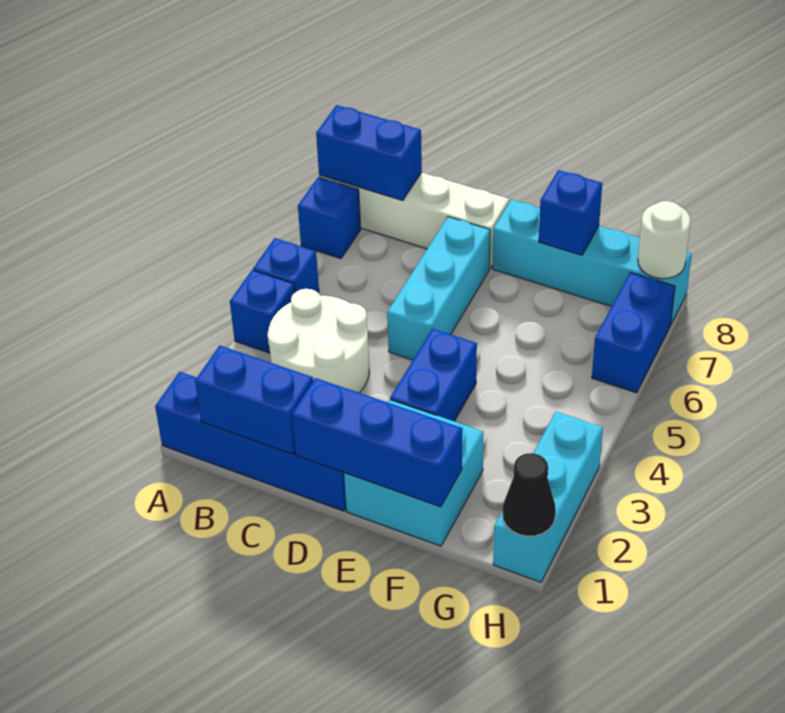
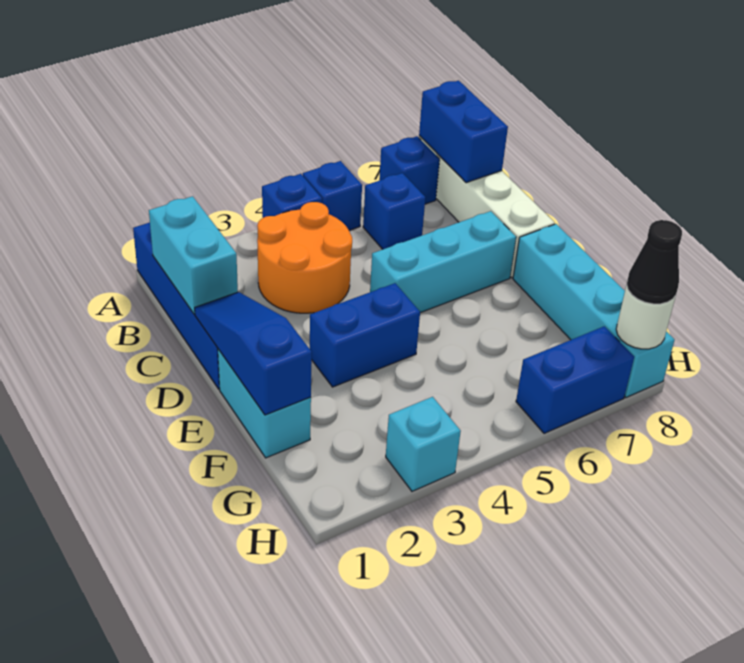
blue brick B1:C1 level 2 -> cyan brick B1:C1 level 2
white round brick B3:C4 level 1 -> orange round brick B3:C4 level 1
blue brick D1:F1 level 2 -> blue slope D1:F1 level 2 top F
cyan brick E1:F2 level 1 -> cyan brick E1:F1 level 1
blue brick F8 level 2 -> blue brick B6 level 1
cyan brick H1:H3 level 1 -> cyan brick H3 level 1
black cone H1 level 2 -> black cone H8 level 3

